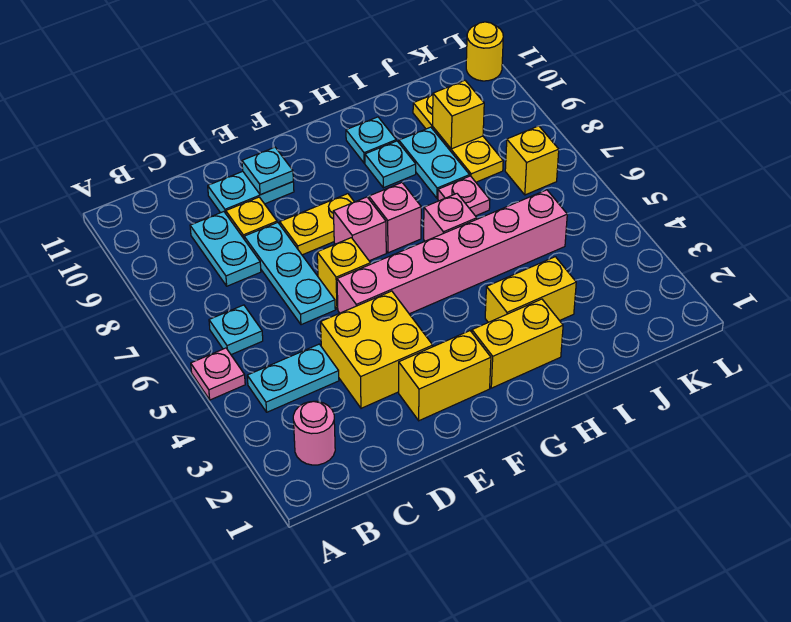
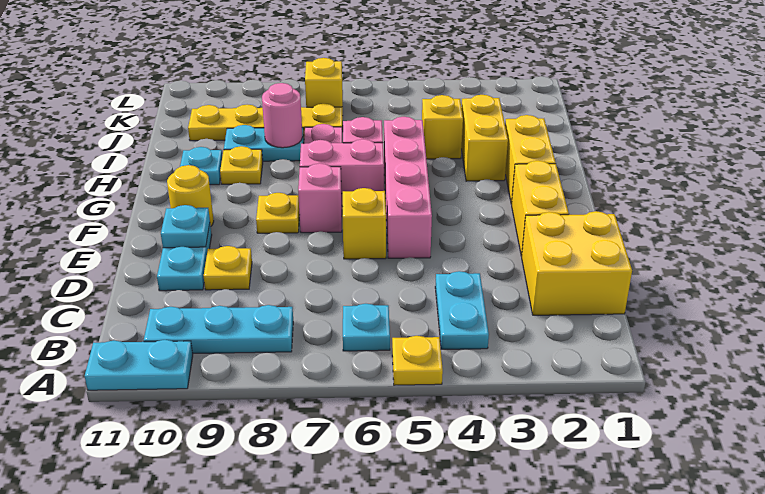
pink plate A5 level 1 -> yellow plate A5 level 1
pink round brick B2 level 1 -> pink round brick I8 level 2
cyan plate C8:C9 level 1 -> cyan plate A10:A11 level 1
yellow brick D3:E4 level 1 -> yellow brick C1:D2 level 1
cyan plate D6:D8 level 1 -> cyan plate B8:B10 level 1
pink brick E5:J5 level 1 -> pink brick E5:H5 level 1
yellow plate E8:F8 level 1 -> yellow plate F8 level 1
pink brick G7 level 1 -> pink brick G6:G7 level 1
cyan plate H9 level 1 -> yellow plate H9 level 1
yellow plate J8:J10 level 1 -> yellow plate J7:J10 level 1
yellow brick J9 level 2 -> yellow brick I4 level 1
yellow round brick L11 level 1 -> yellow round brick F10 level 1

